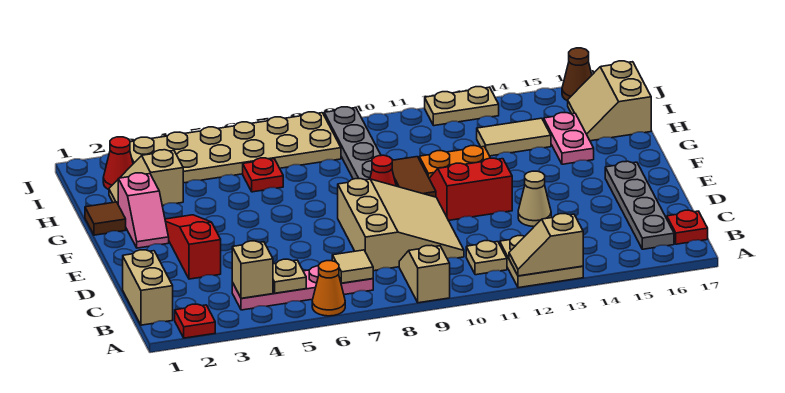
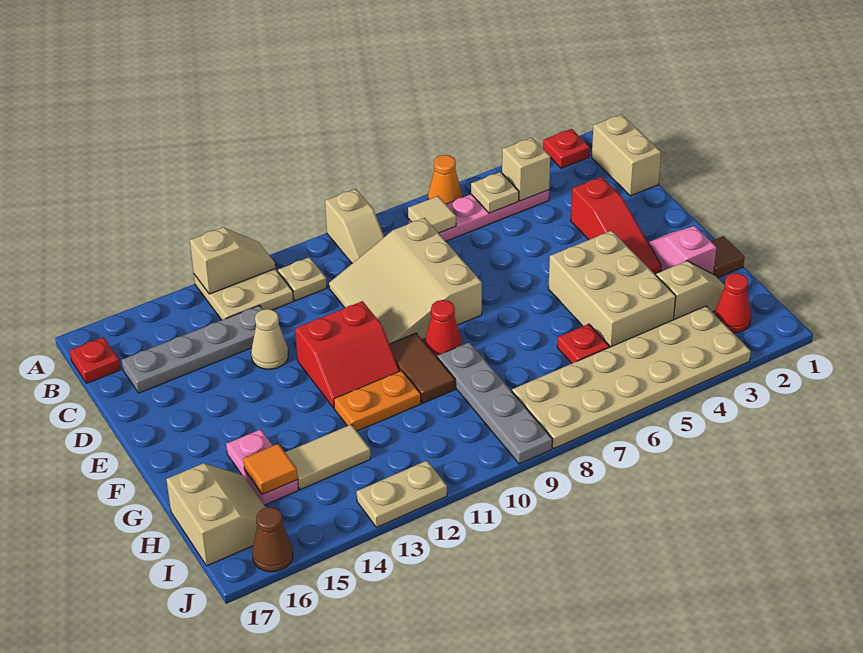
grey plate B16:E16 level 1 -> grey plate C13:C16 level 1
none -> tan brick F4:H5 level 1
none -> orange tile H15 level 2

